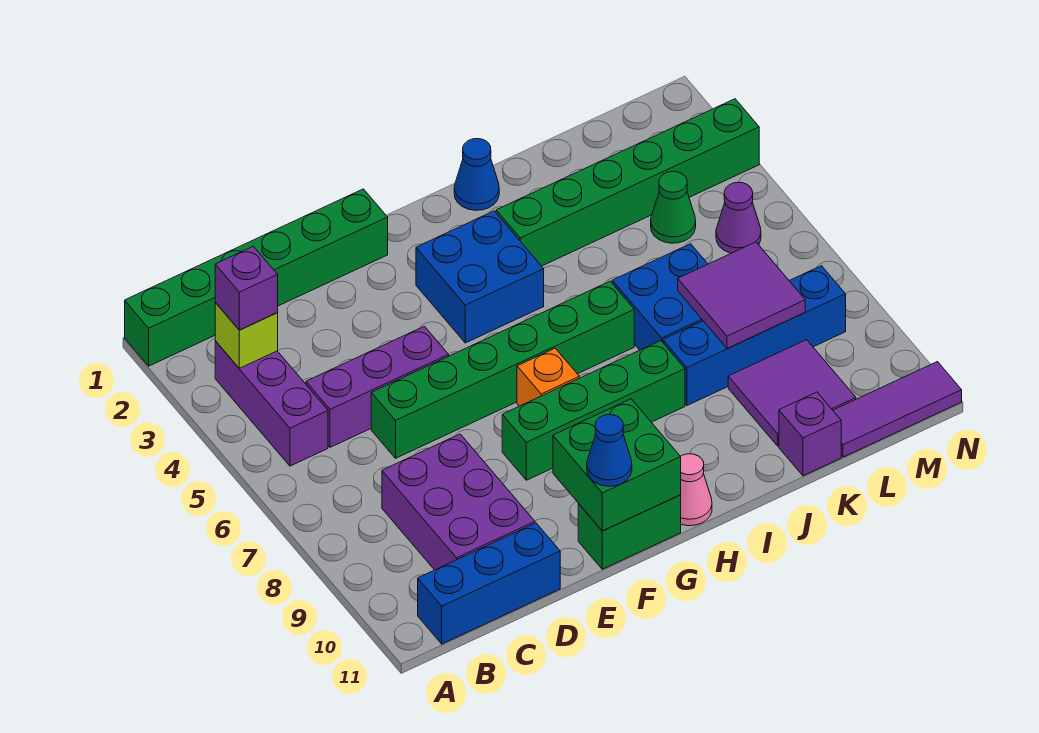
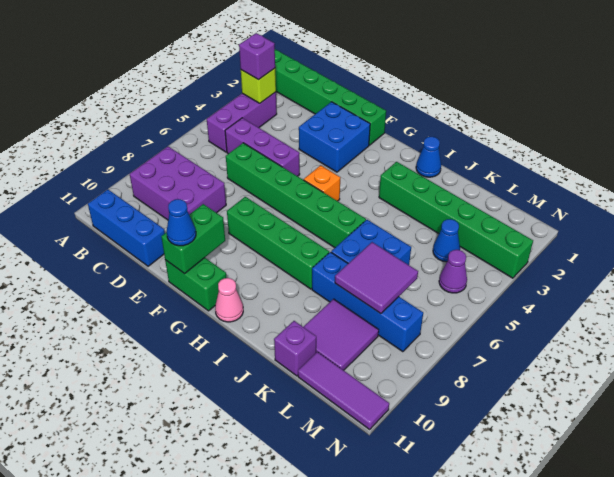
purple brick C8:D10 level 1 -> purple brick B8:D9 level 1
green brick F10:G11 level 2 -> green brick F10:F11 level 2
blue brick G3:H4 level 1 -> blue brick E2:F3 level 1
orange brick G7 level 1 -> orange brick G5 level 1
green cone L4 level 1 -> blue cone L4 level 1

